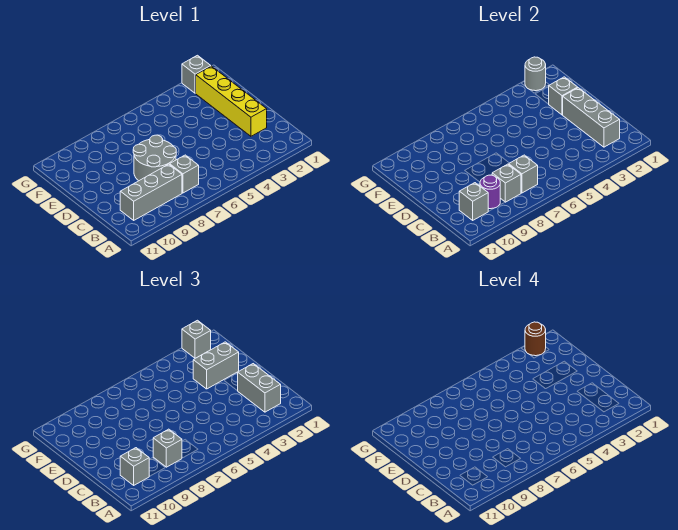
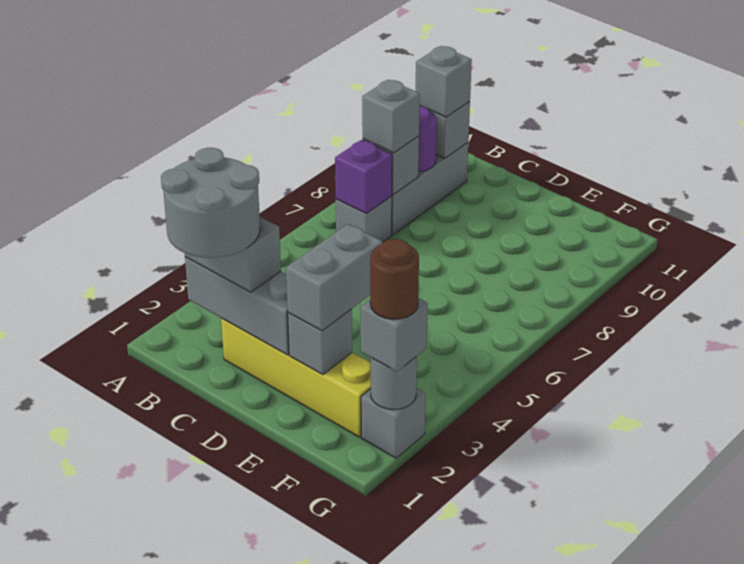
grey brick B7 level 2 -> purple brick B7 level 2
grey round brick C7:D8 level 1 -> grey round brick B1:C2 level 4

